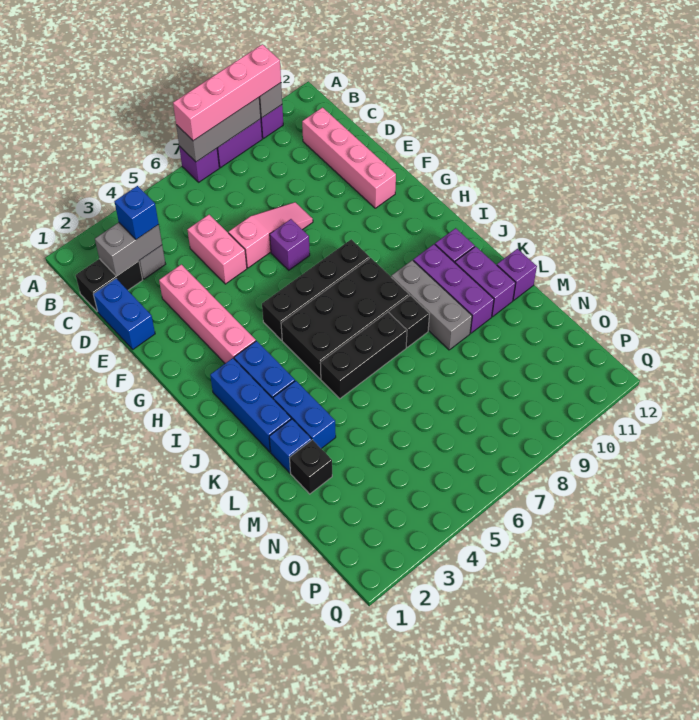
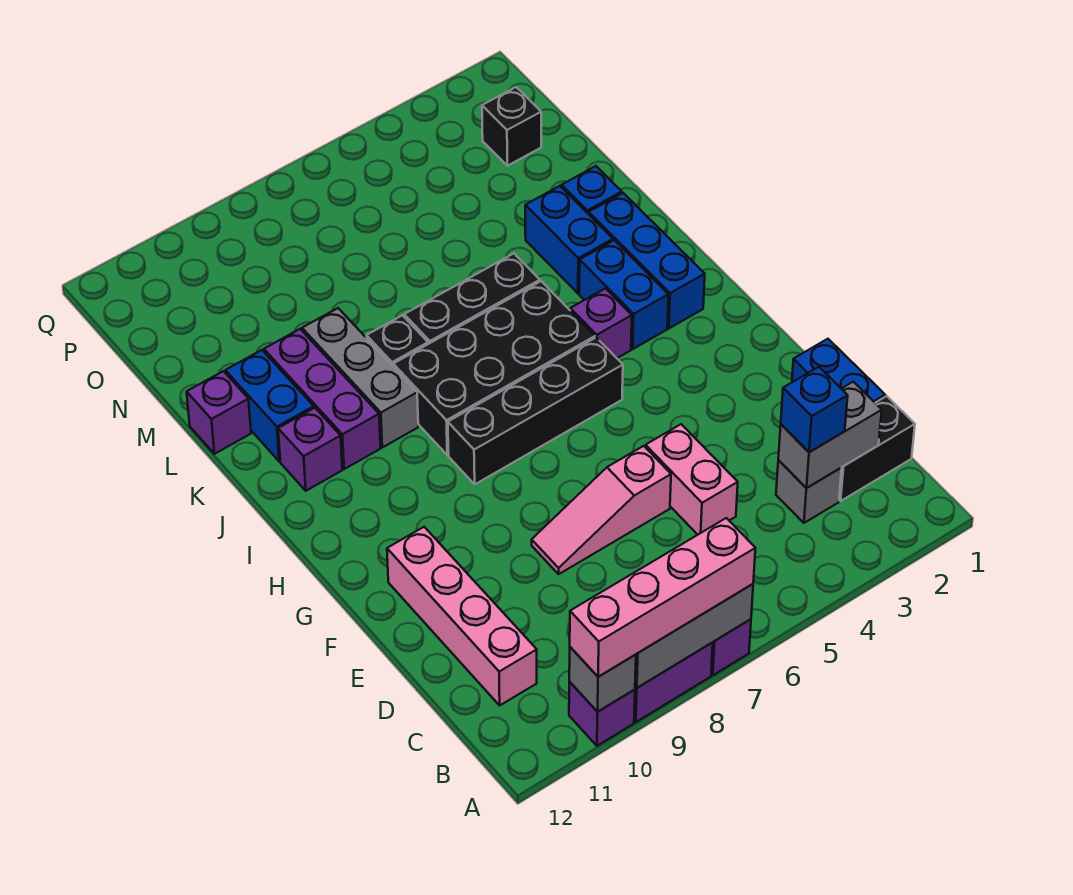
pink brick E3:H3 level 1 -> none
purple brick F7 level 1 -> purple brick I4 level 1
purple brick K11:L11 level 1 -> blue brick K11:L11 level 1
black brick M2 level 1 -> black brick O2 level 1

